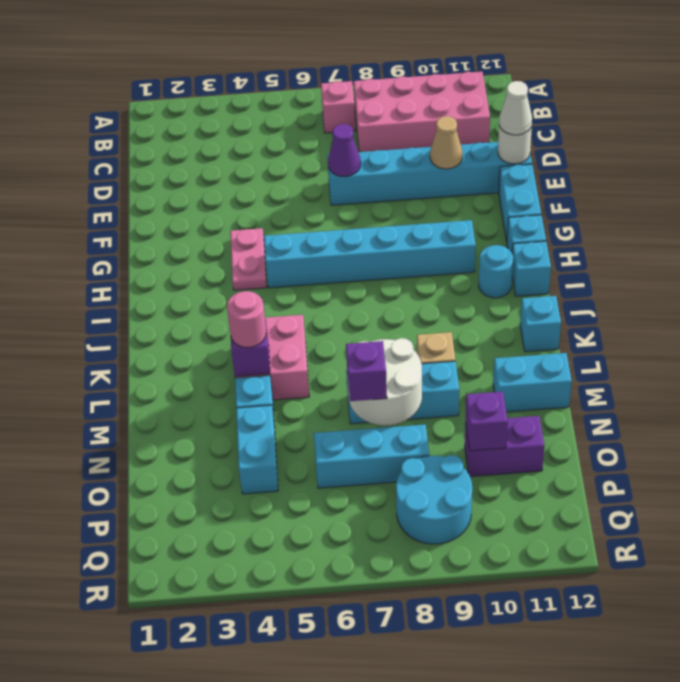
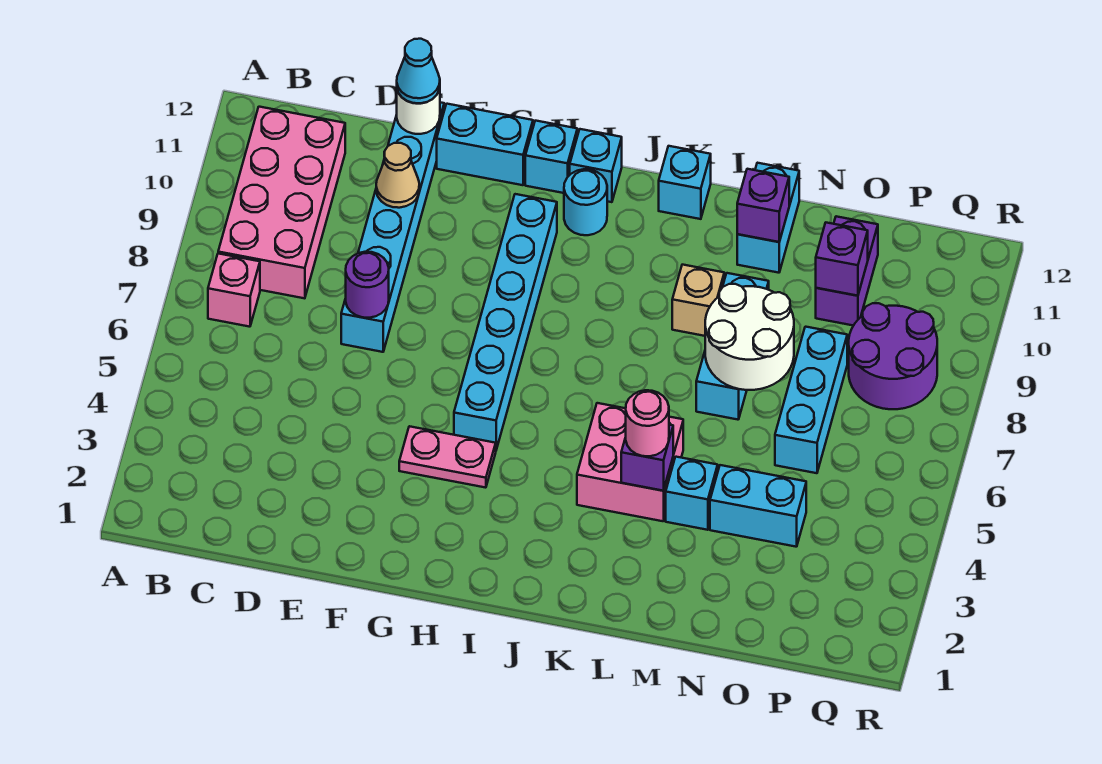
purple cone E7 level 2 -> purple round brick E7 level 2
white cone E12 level 3 -> cyan cone E12 level 3
purple brick N7 level 3 -> purple brick M11 level 2
cyan round brick P8:Q9 level 1 -> purple round brick P8:Q9 level 1

